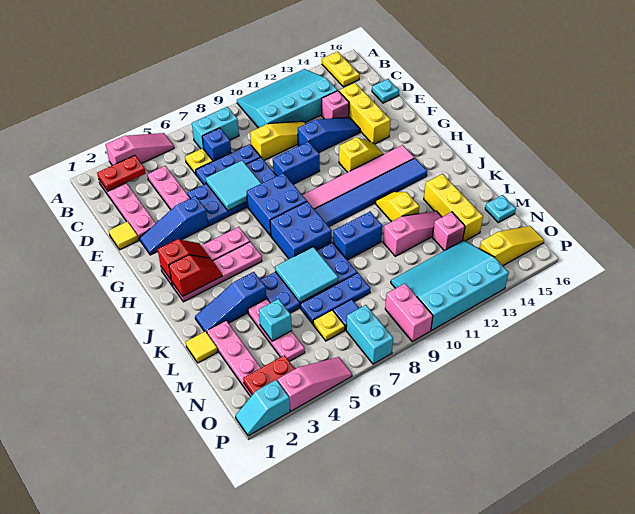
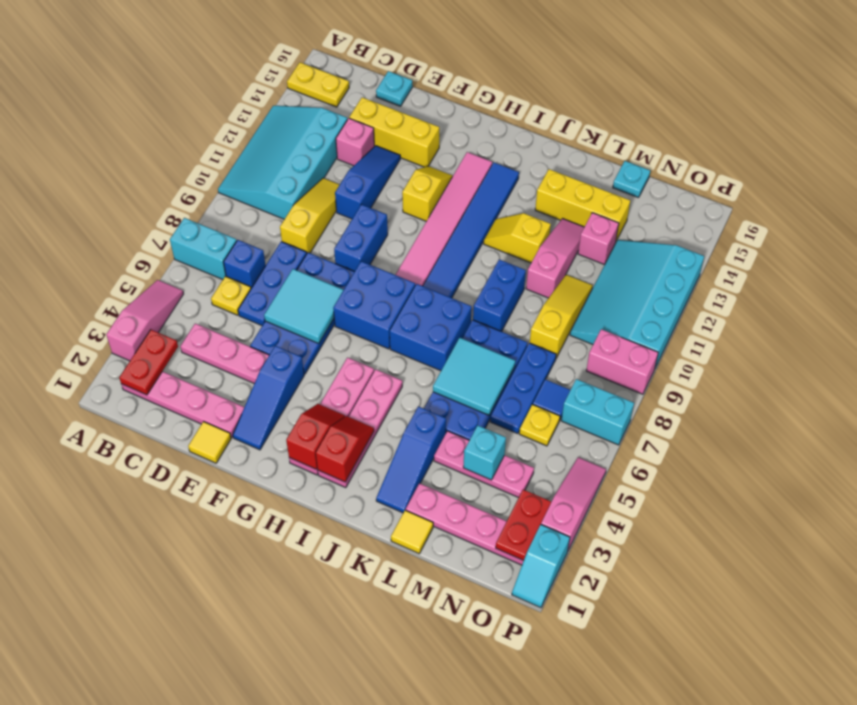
cyan brick B7:B8 level 1 -> cyan brick A7:B7 level 1
yellow slope O14:O16 level 1 top 14 -> yellow slope M9:M11 level 1 top 9

